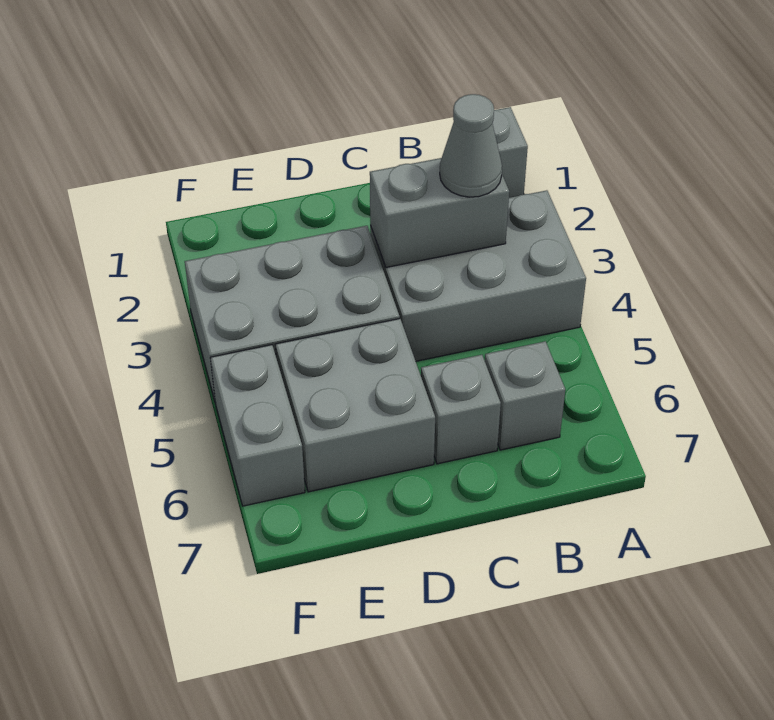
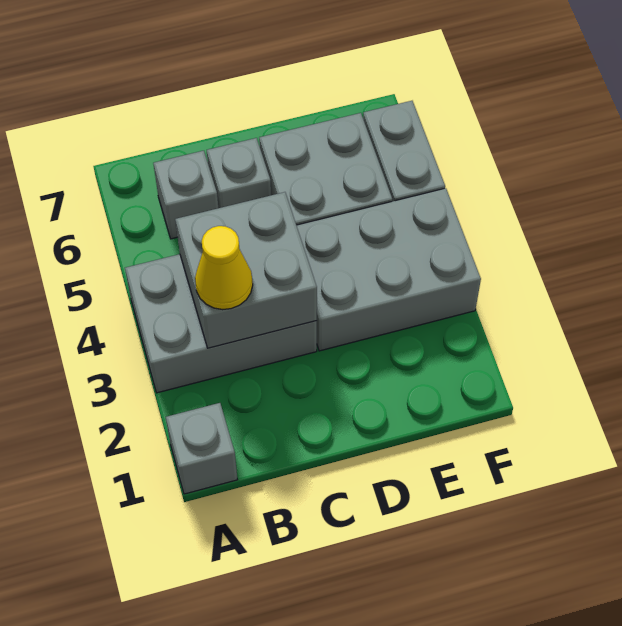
grey brick B3:C3 level 2 -> grey brick B3:C4 level 2
grey cone B3 level 3 -> yellow cone B3 level 3

